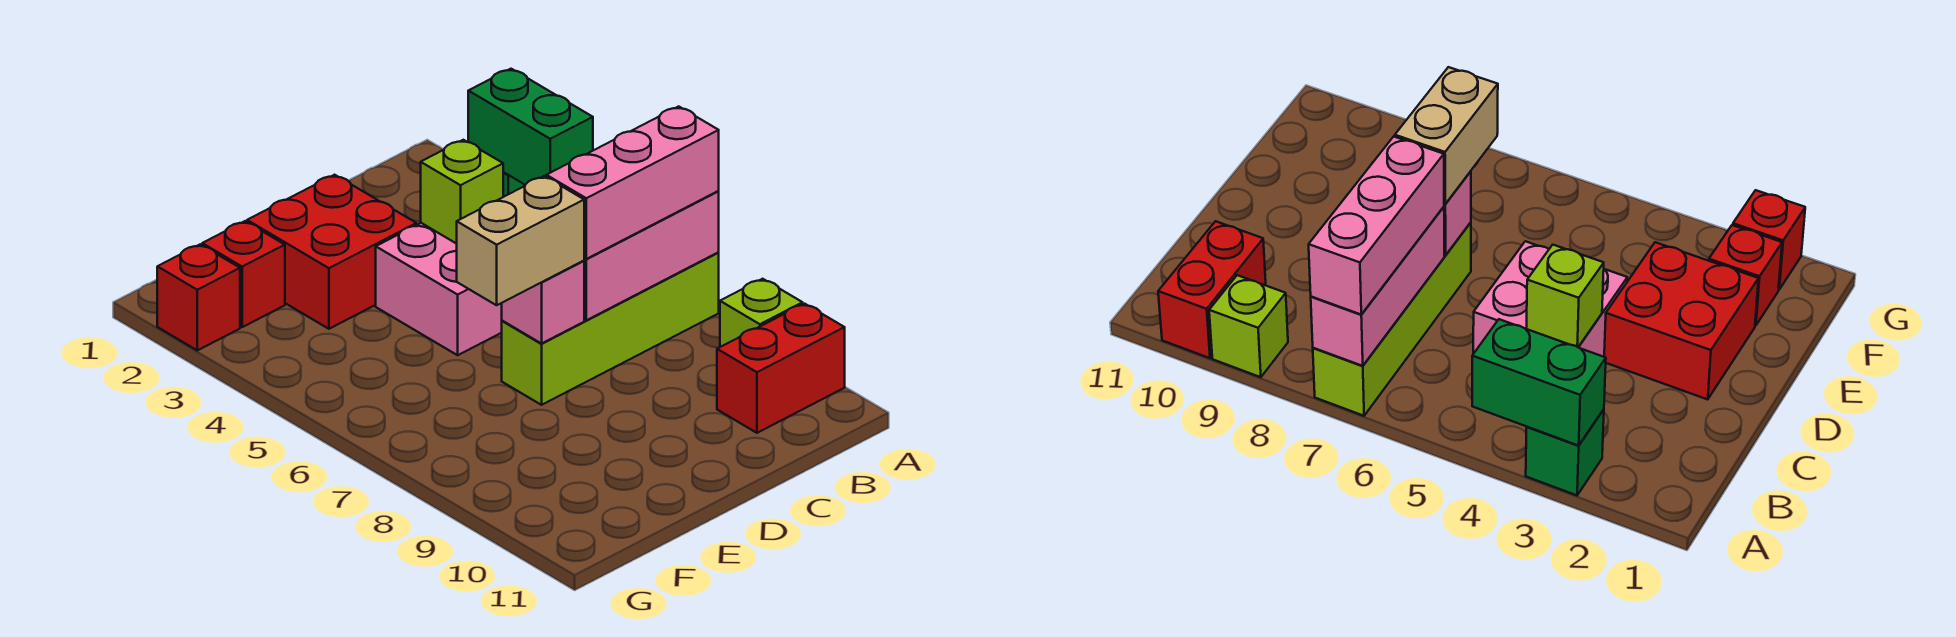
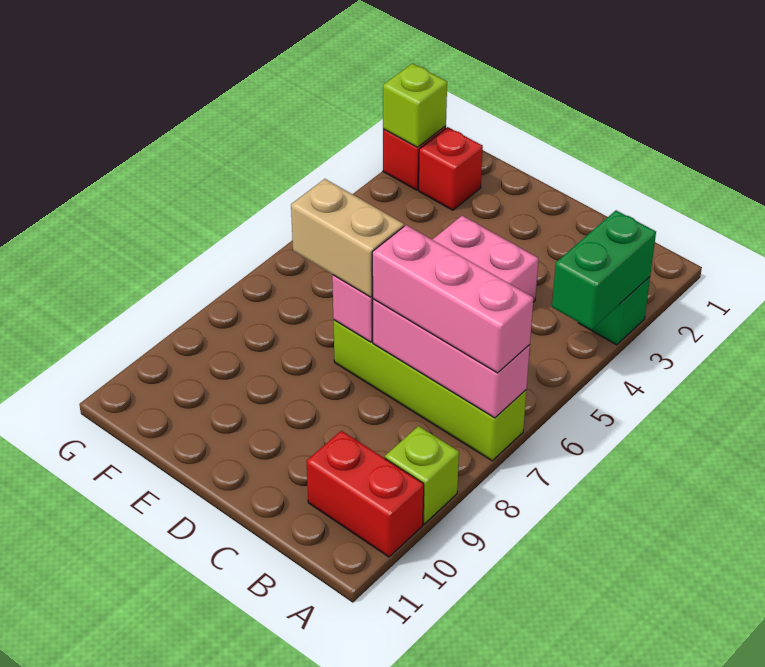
lime brick C4 level 2 -> lime brick G2 level 2
red brick D2:E3 level 1 -> none

